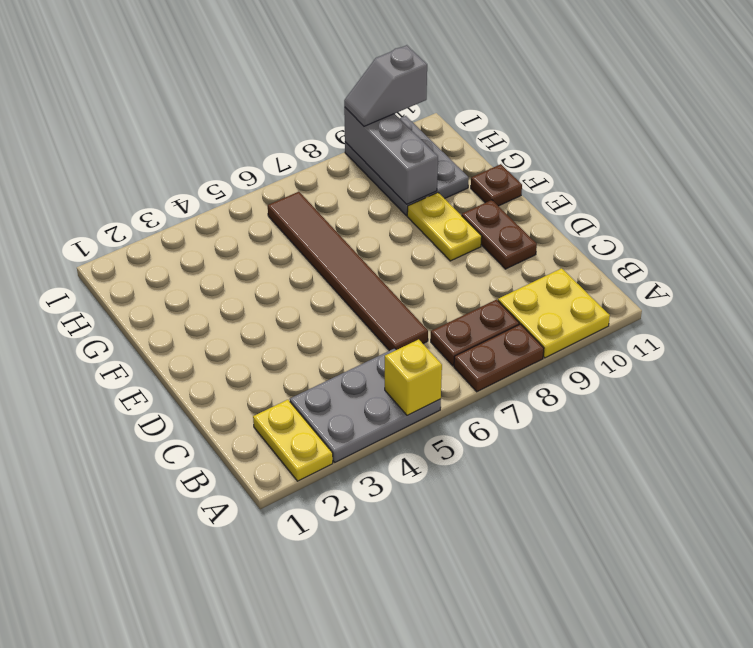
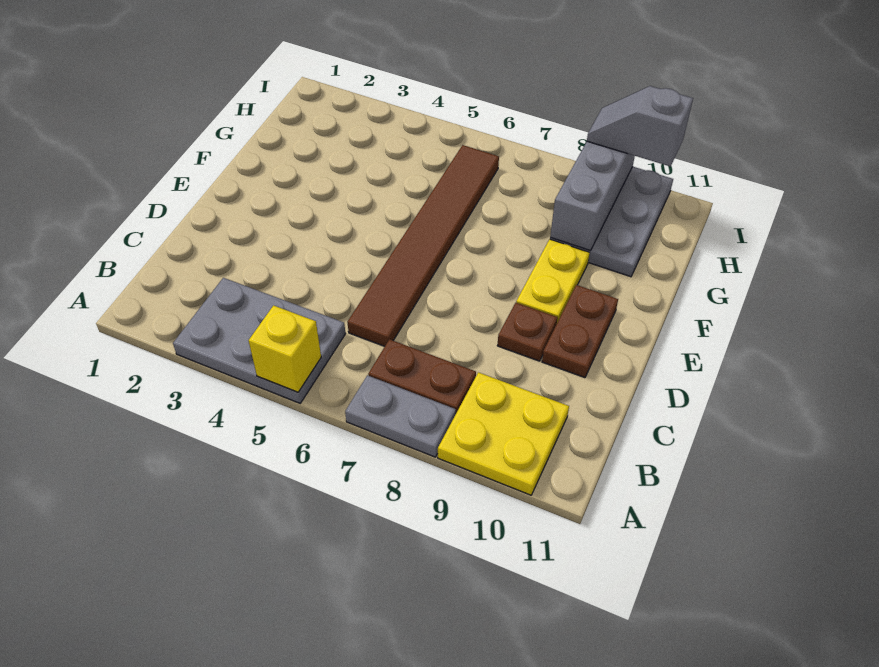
yellow plate A2:B2 level 1 -> none
brown plate A7:A8 level 1 -> grey plate A7:A8 level 1
brown plate F11 level 1 -> brown plate D9 level 1

